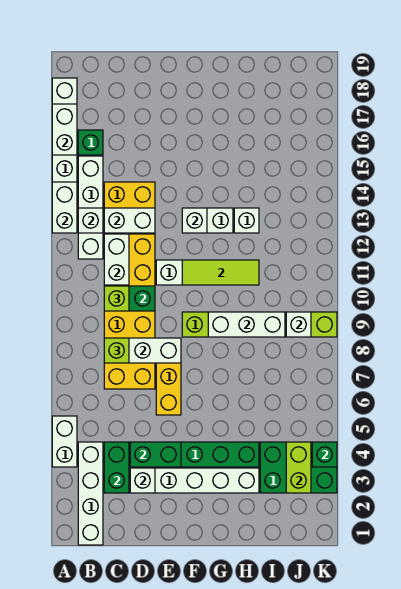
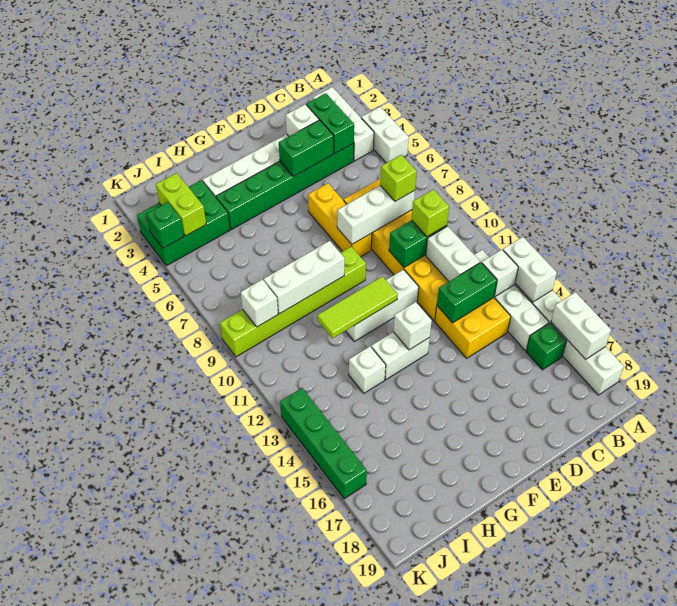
white brick B1:B4 level 1 -> white brick B2:B4 level 1
white brick C13:D13 level 2 -> green brick C13:D13 level 2
none -> green brick K13:K16 level 1

